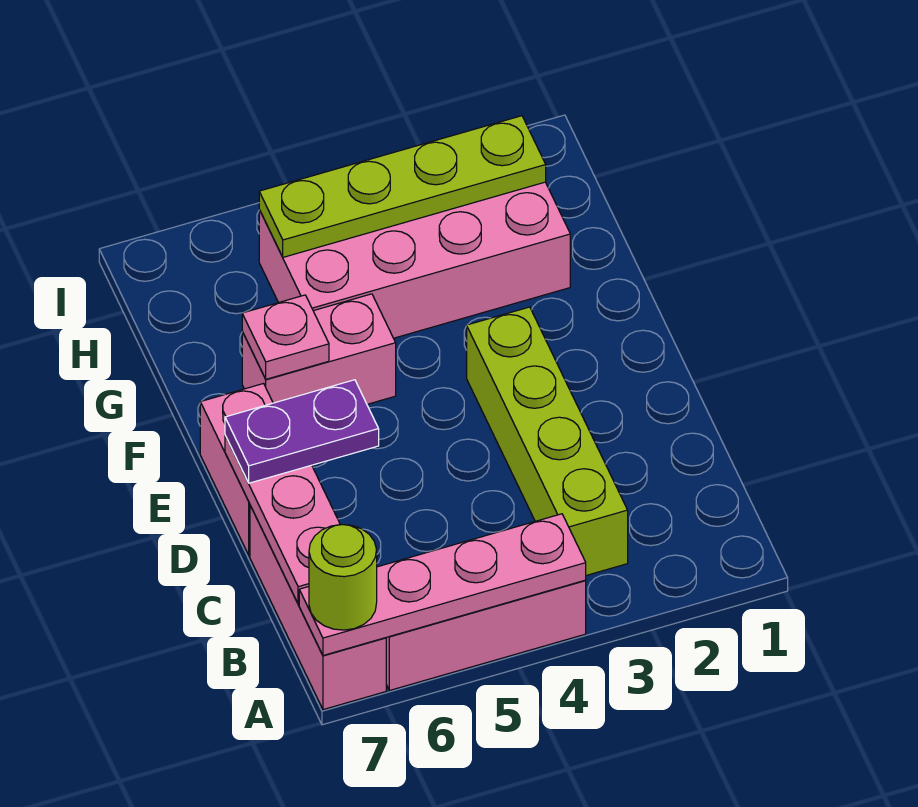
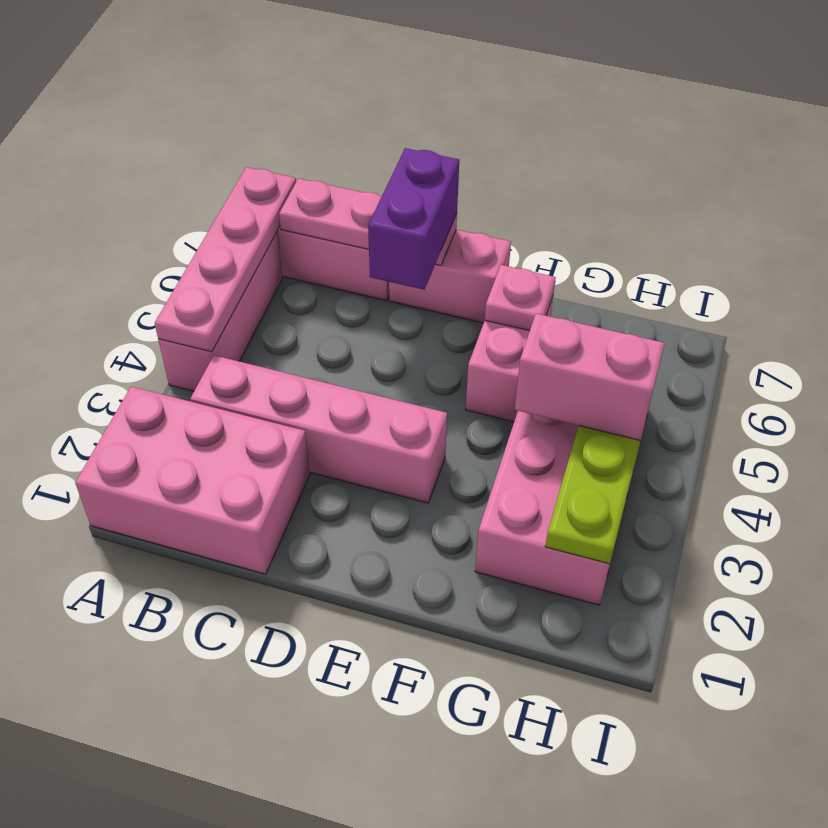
none -> pink brick A1:C2 level 1
lime round brick A7 level 3 -> none
lime brick B3:E3 level 1 -> pink brick B3:E3 level 1
purple plate D6:D7 level 3 -> purple brick D6:D7 level 3
none -> pink brick G4:H4 level 3

